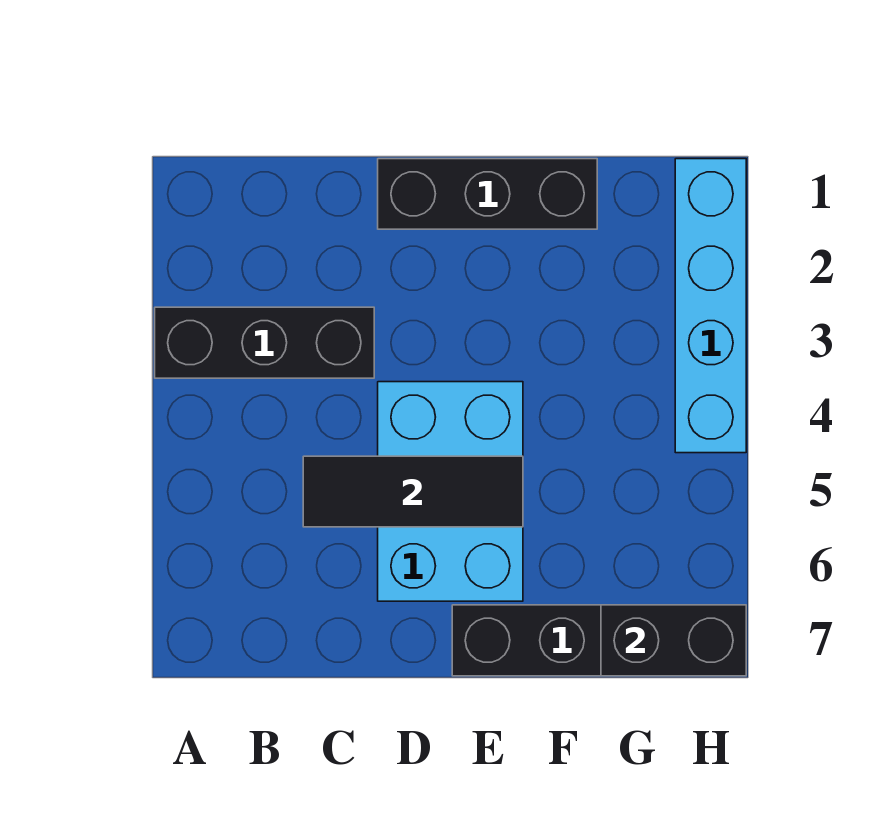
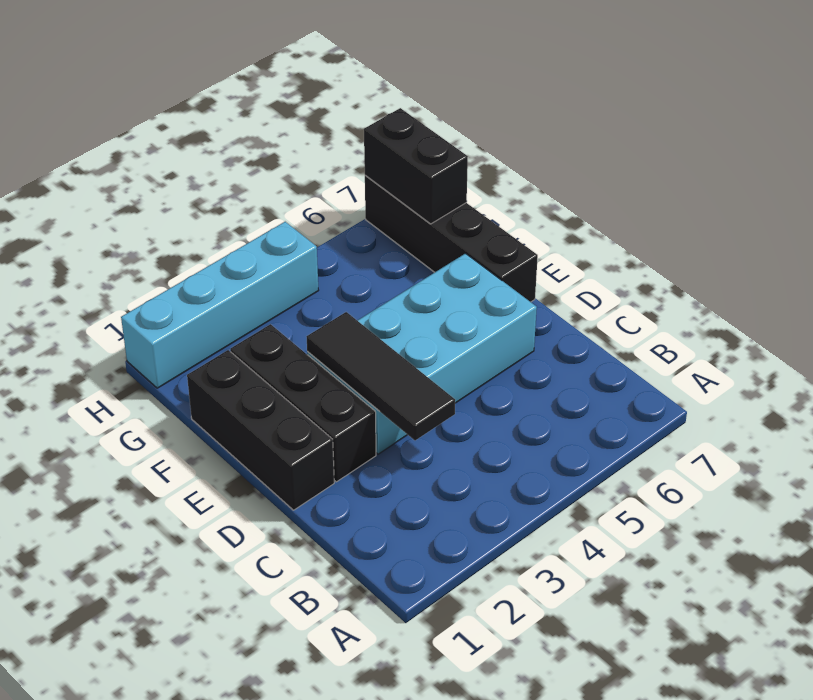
black brick A3:C3 level 1 -> black brick D2:F2 level 1
black tile C5:E5 level 2 -> black tile C3:E3 level 2
cyan brick D4:E6 level 1 -> cyan brick D3:E6 level 1

